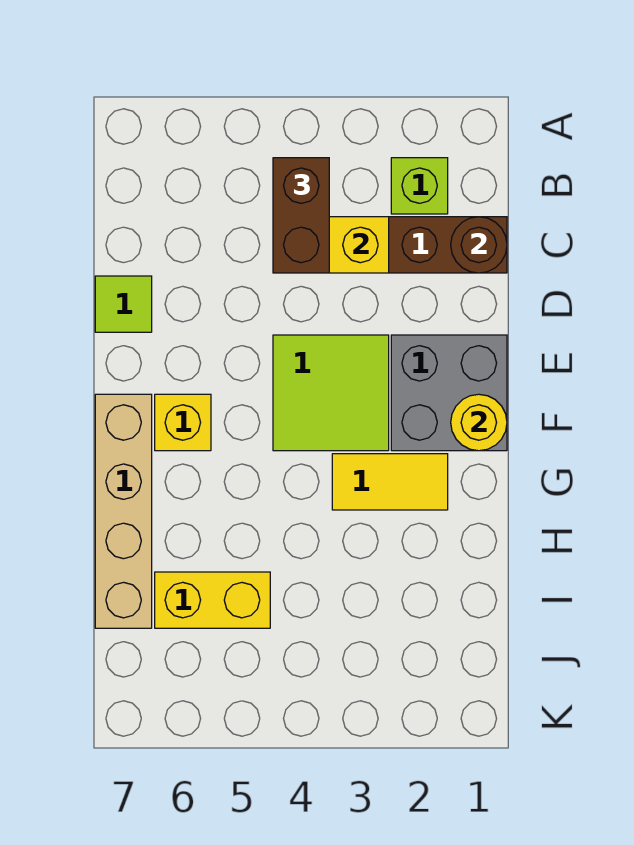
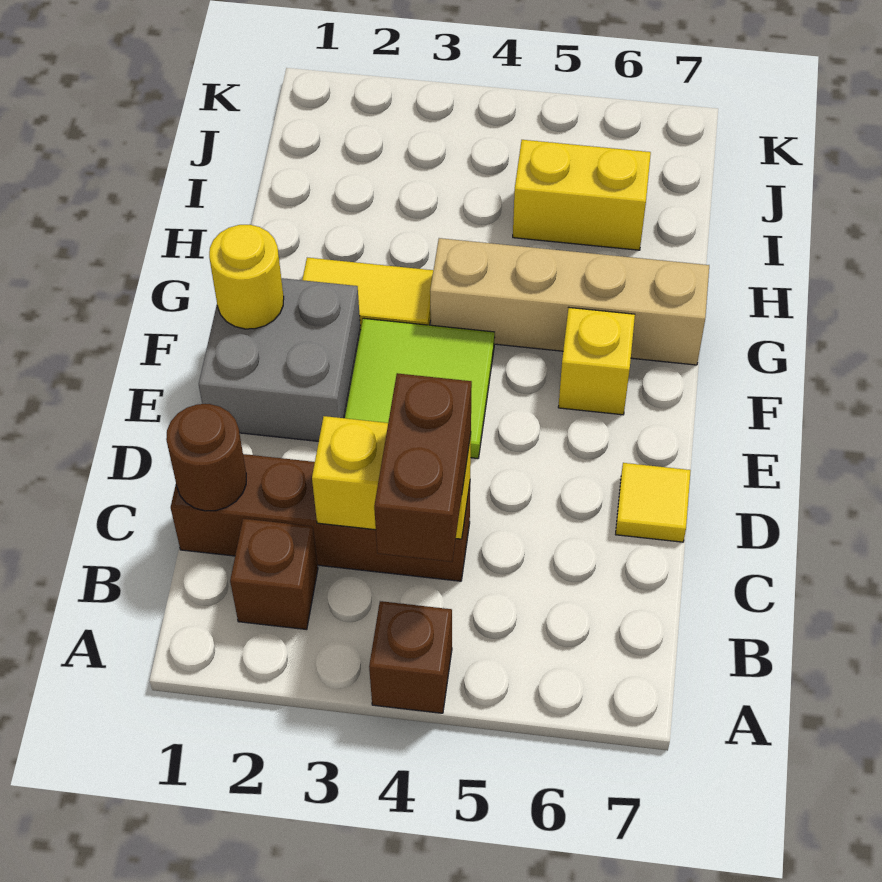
none -> brown brick A4 level 1
lime brick B2 level 1 -> brown brick B2 level 1
lime tile D7 level 1 -> yellow tile D7 level 1
tan brick F7:I7 level 1 -> tan brick G4:G7 level 1

